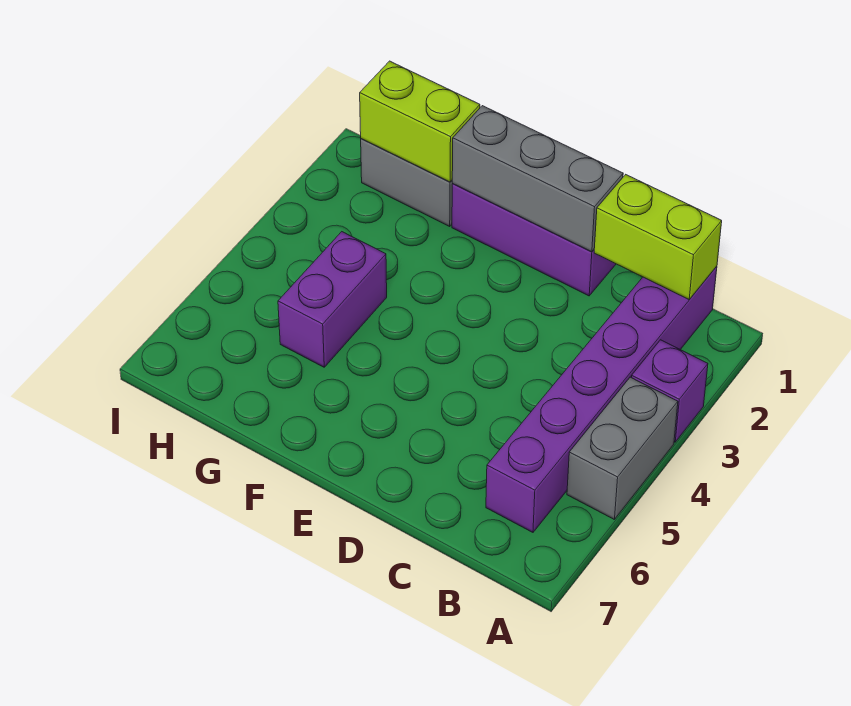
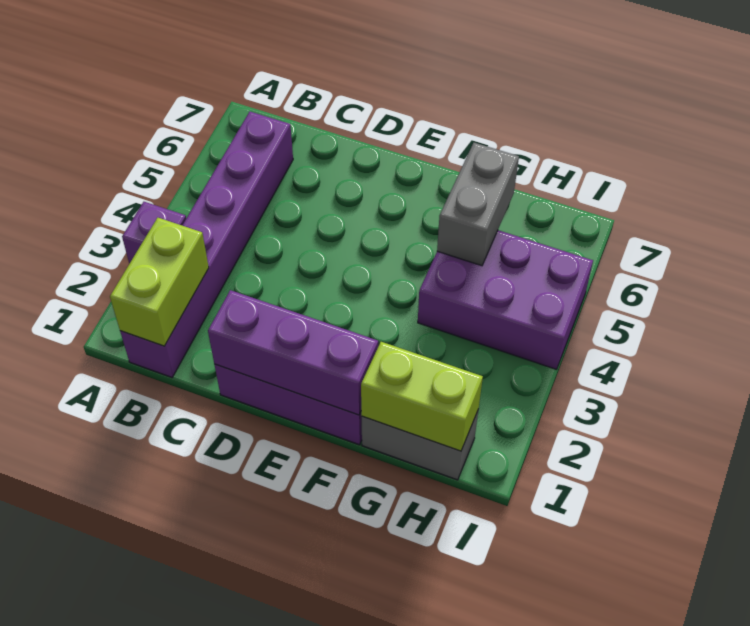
grey brick A4:A5 level 1 -> grey brick G5:G6 level 2
lime brick B1:C1 level 2 -> lime brick B1:B2 level 2
grey brick D1:F1 level 2 -> purple brick D1:F1 level 2
purple brick G4:G5 level 1 -> purple brick G4:I5 level 1

